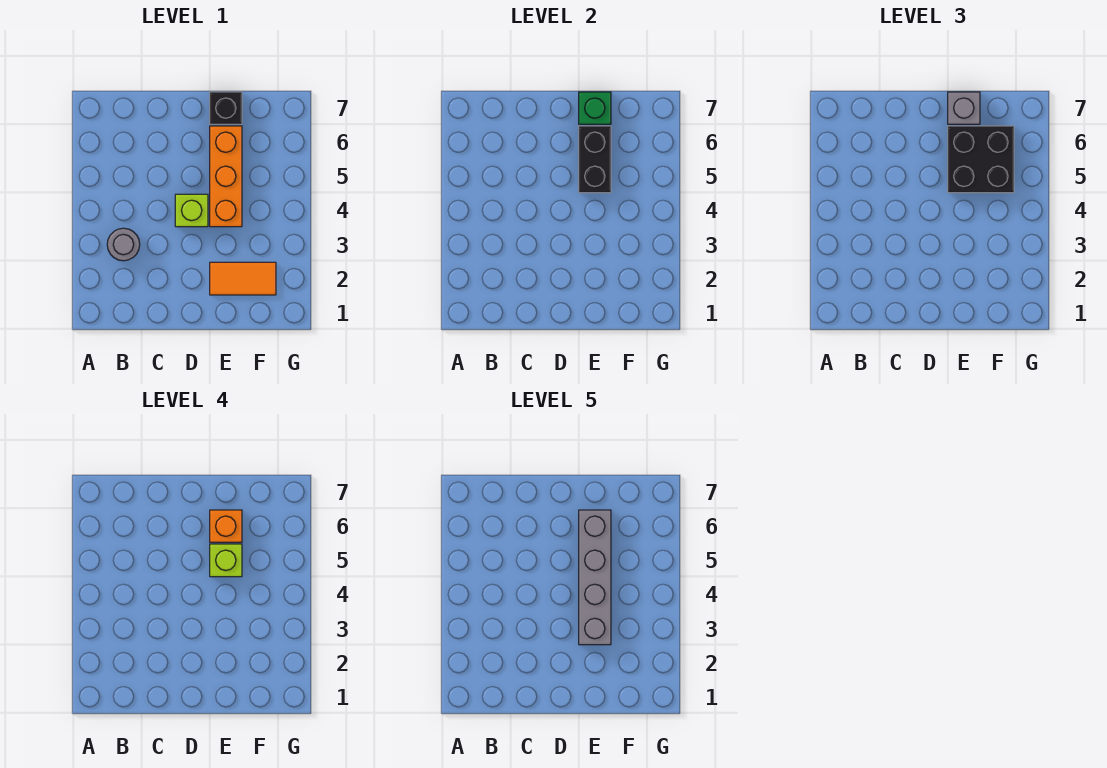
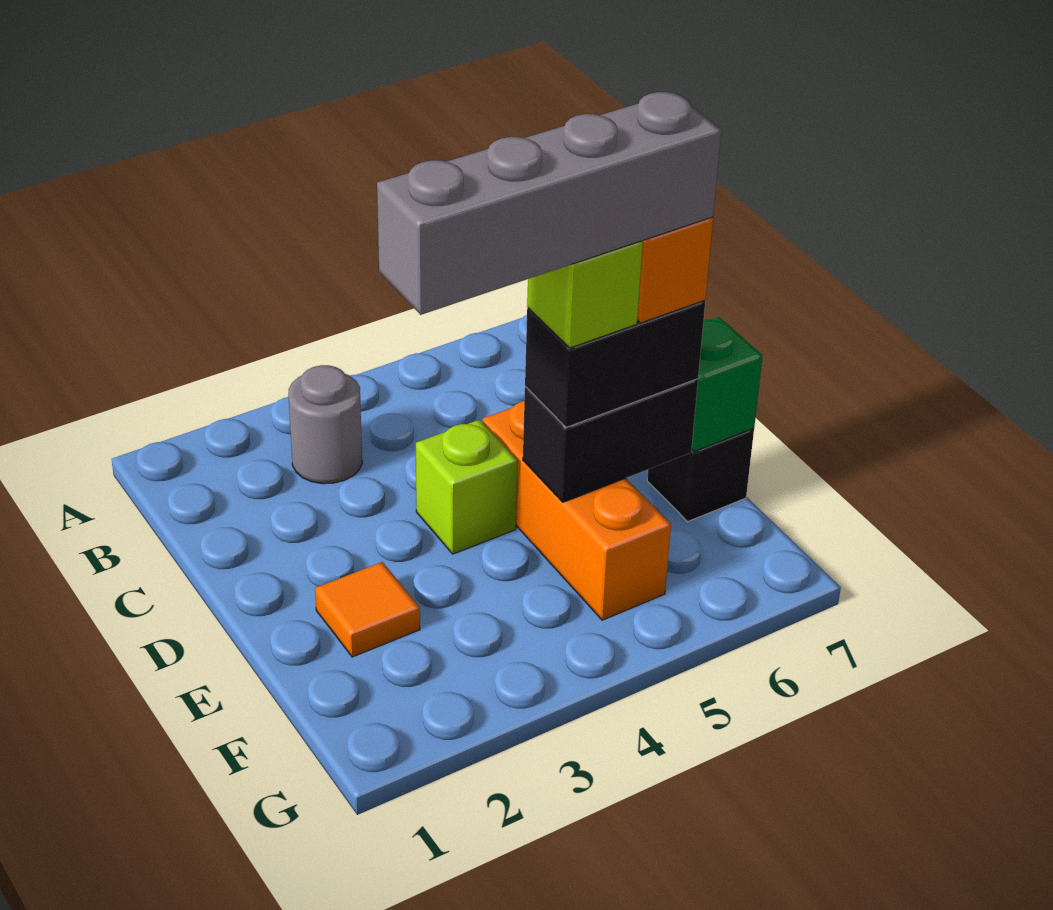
orange tile E2:F2 level 1 -> orange tile E2 level 1
orange brick E4:E6 level 1 -> orange brick D5:F5 level 1
black brick E5:F6 level 3 -> black brick E5:E6 level 3
grey brick E7 level 3 -> none

